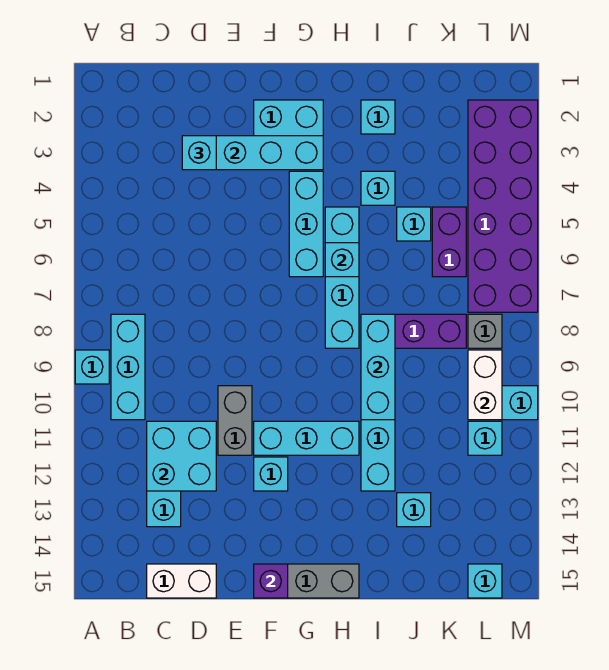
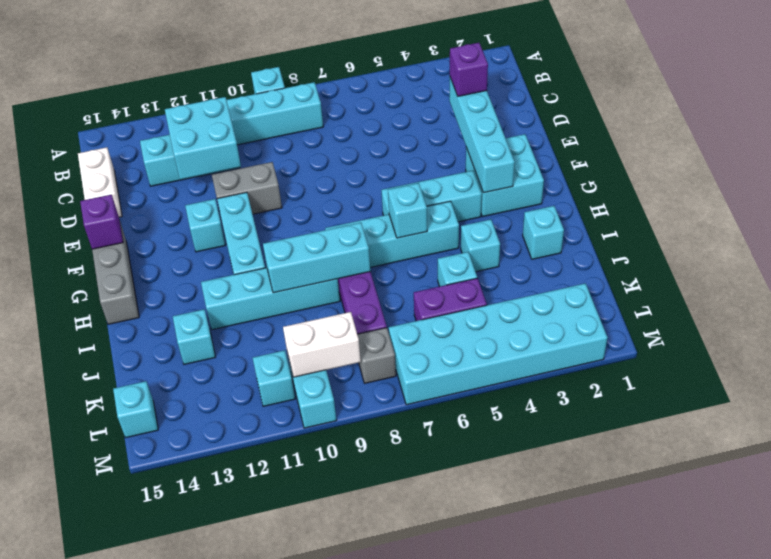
cyan brick D3 level 3 -> purple brick D3 level 3
purple brick L2:M7 level 1 -> cyan brick L2:M7 level 1

